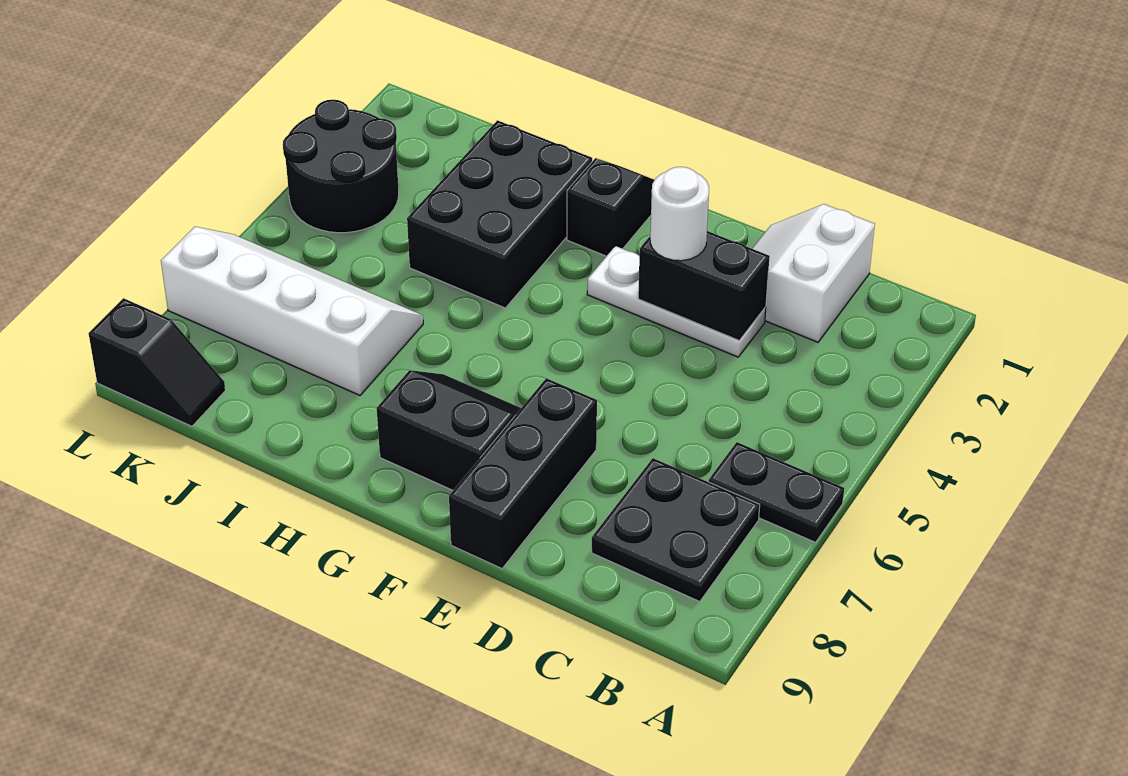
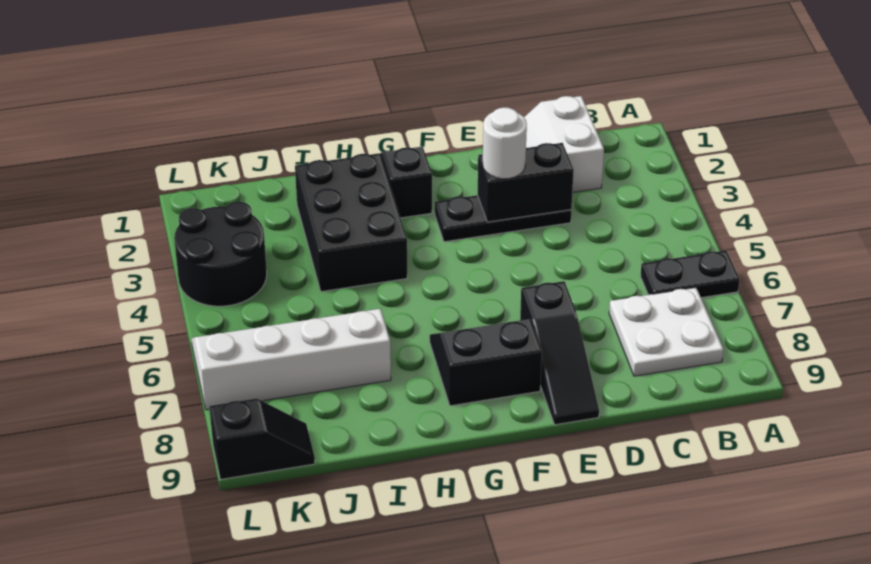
black plate B7:C8 level 1 -> white plate B7:C8 level 1
white plate D3:F3 level 1 -> black plate D3:F3 level 1
black brick E7:E9 level 1 -> black slope E7:E9 level 1 top 7

